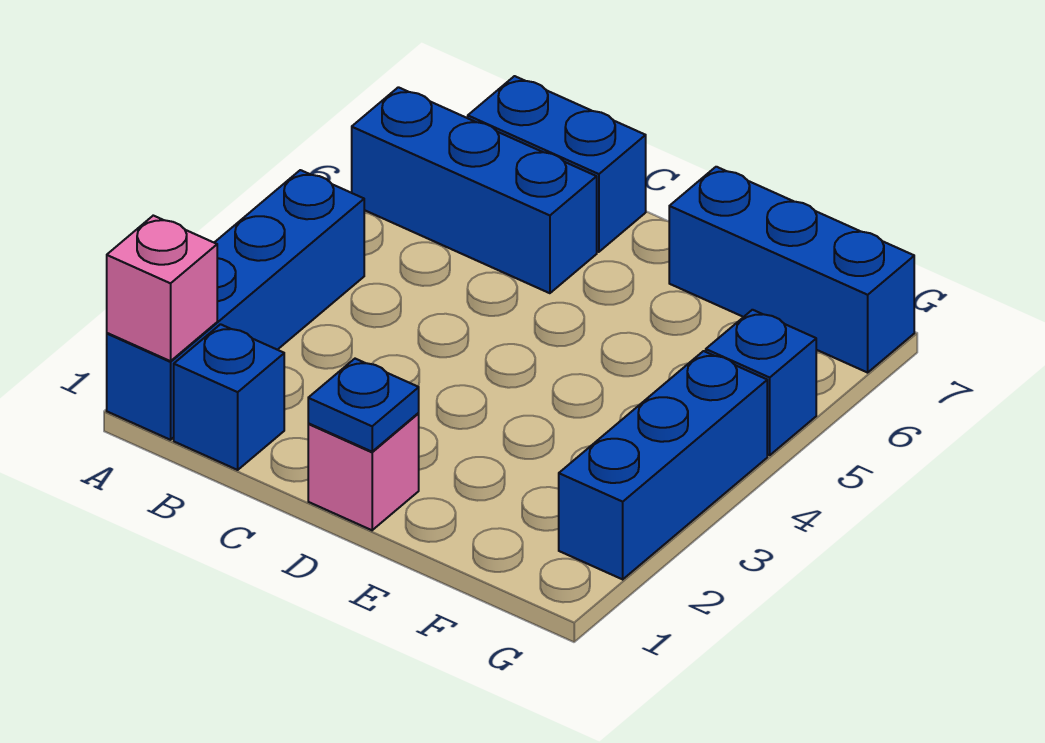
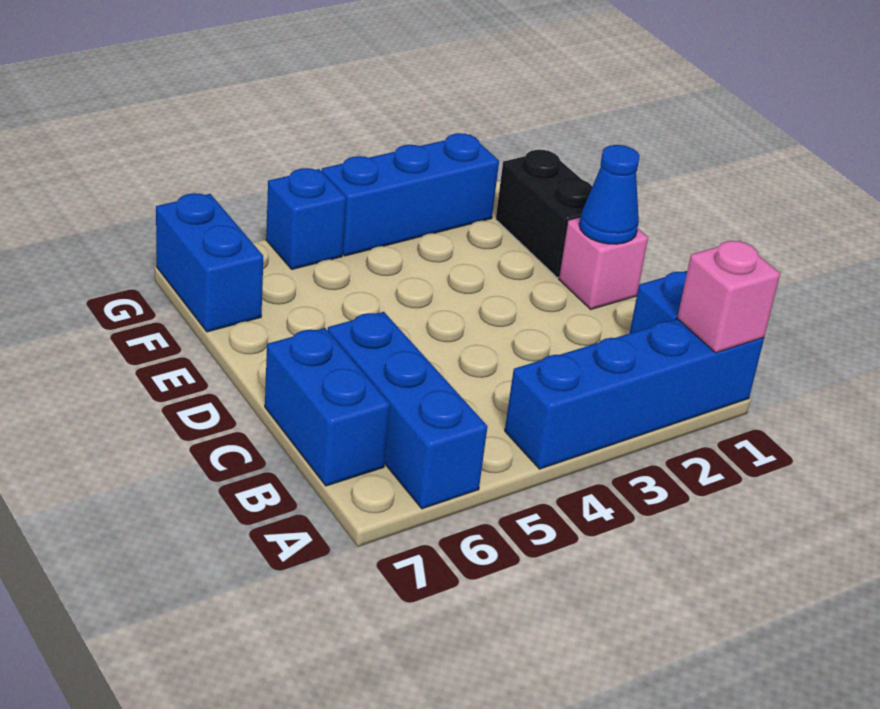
blue plate D1 level 2 -> blue cone D1 level 2
none -> black brick E1:F1 level 1
blue brick E7:G7 level 1 -> blue brick F7:G7 level 1

